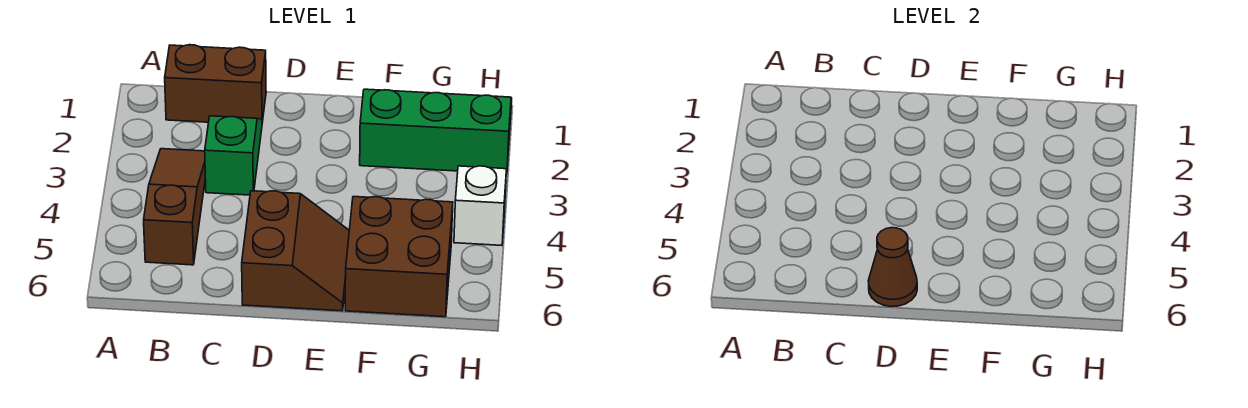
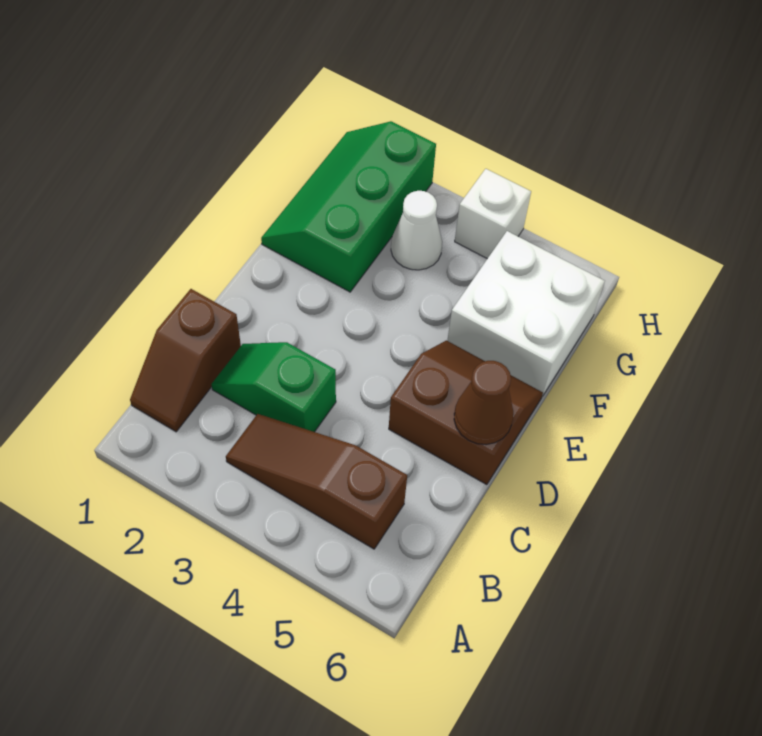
brown brick B1:C1 level 1 -> brown slope B1:C1 level 1 top C
brown brick F5:G6 level 1 -> white brick F5:G6 level 1
none -> white cone G3 level 1

